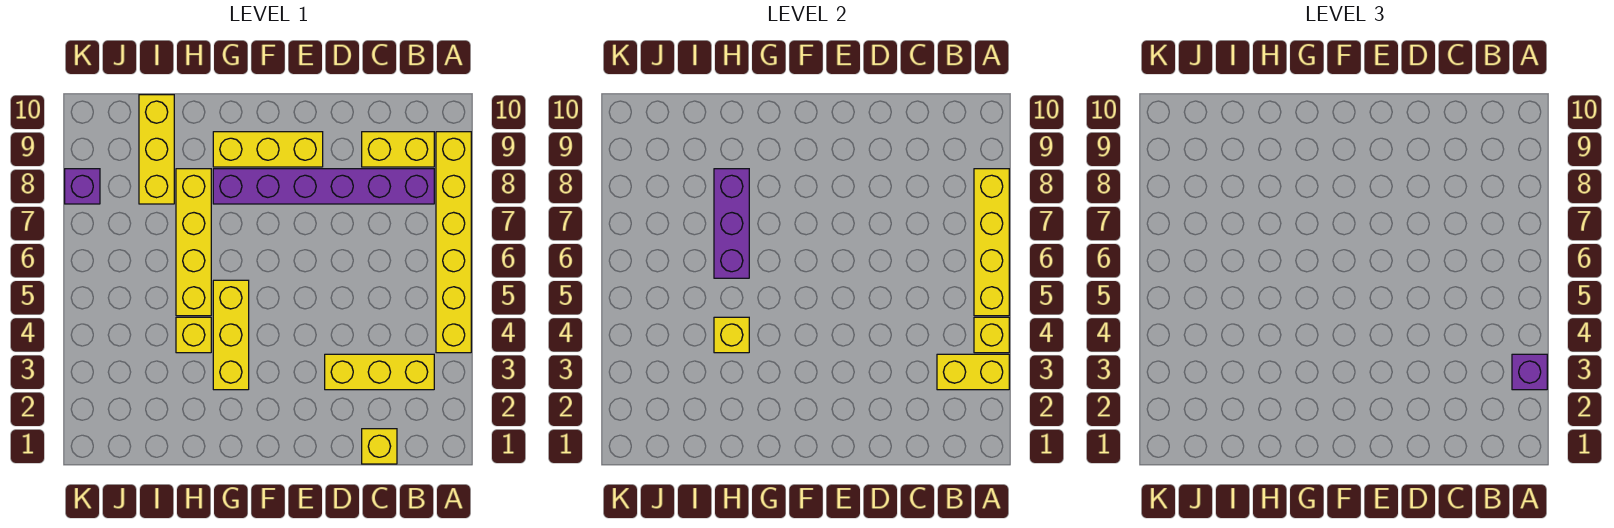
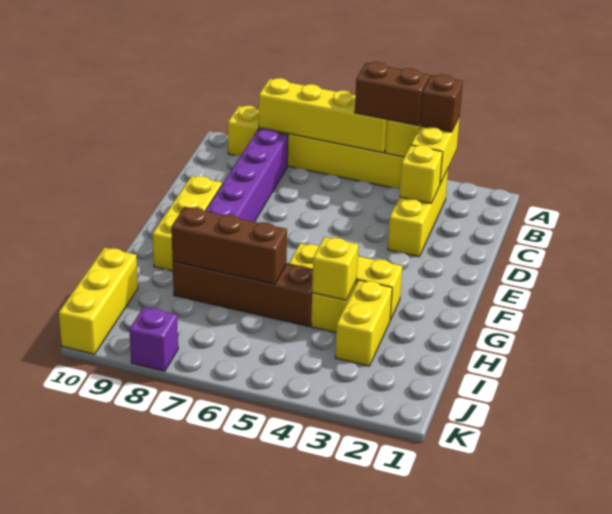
purple brick A3 level 3 -> brown brick A3 level 3
none -> brown brick A4:A5 level 3
yellow brick B9:C9 level 1 -> yellow brick H3:I3 level 1
yellow brick C1 level 1 -> yellow brick C3 level 2
yellow brick H5:H8 level 1 -> brown brick H5:H8 level 1
purple brick H6:H8 level 2 -> brown brick H6:H8 level 2
yellow brick I8:I10 level 1 -> yellow brick I10:K10 level 1

